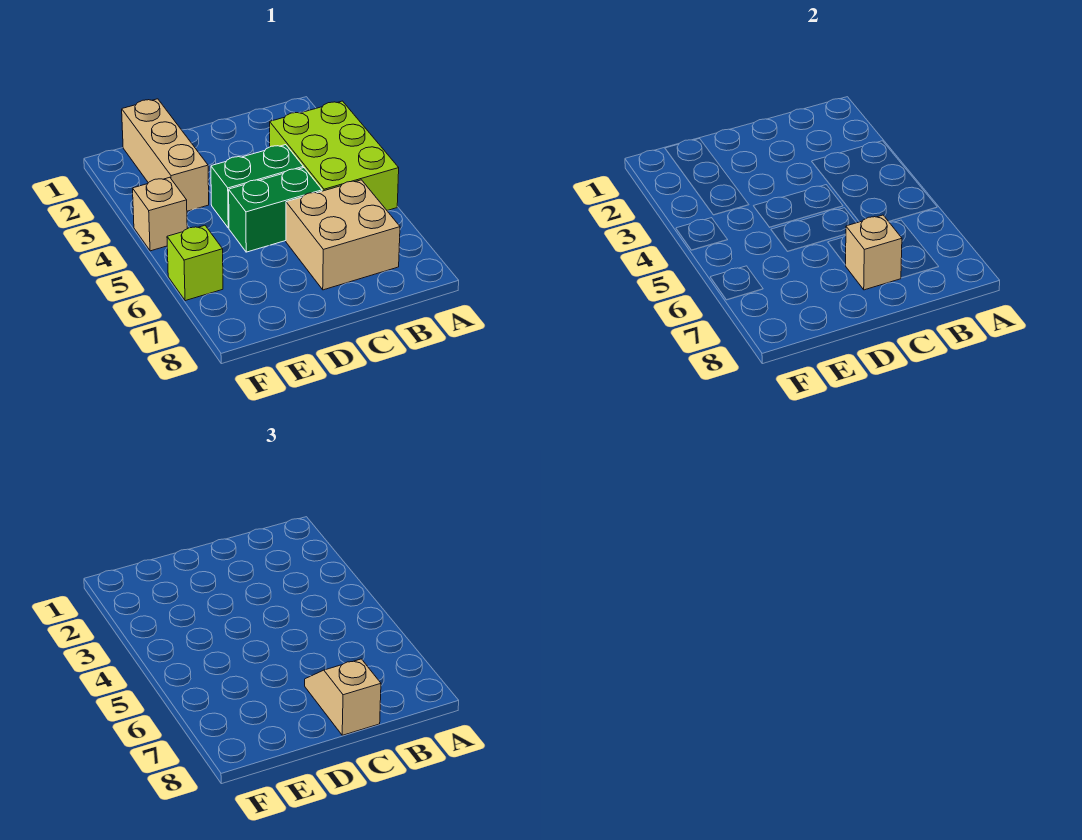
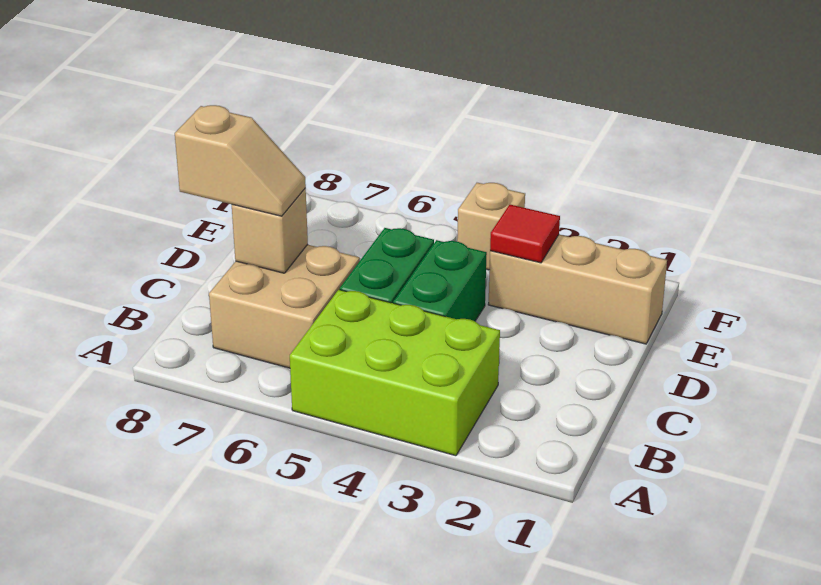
none -> red tile E3 level 2
lime brick F6 level 1 -> none

